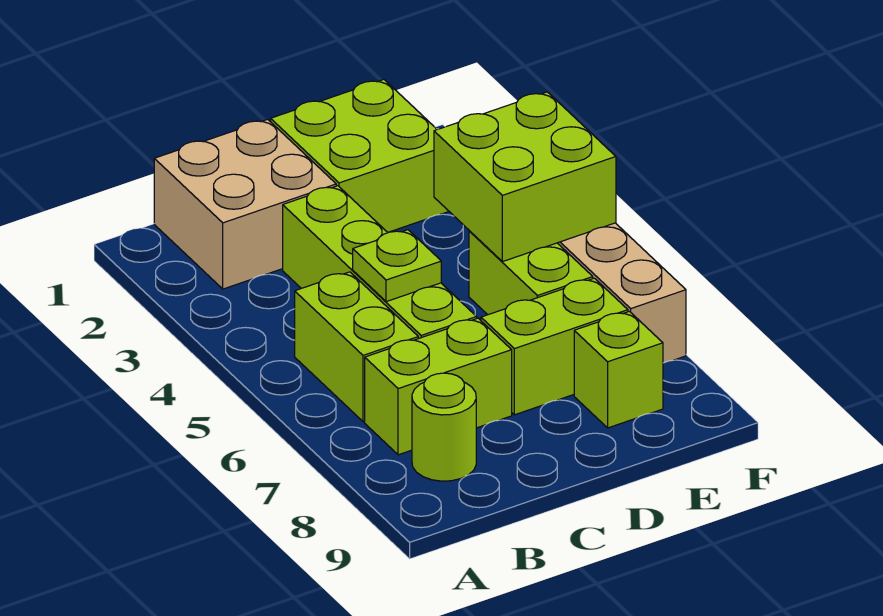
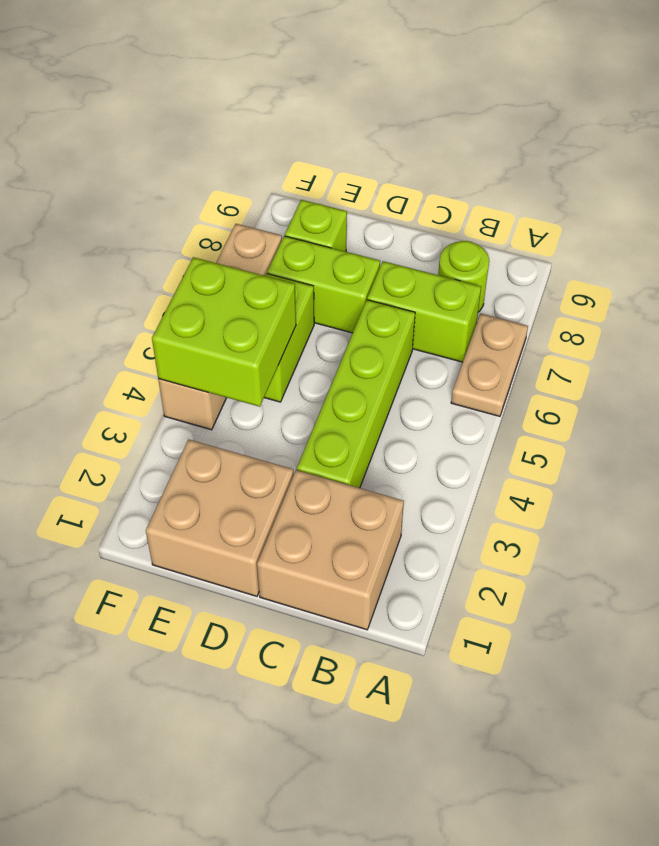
none -> tan plate A6:A7 level 1
lime brick B5:B6 level 1 -> none
lime plate C5 level 2 -> none
lime brick D1:E2 level 1 -> tan brick D1:E2 level 1

